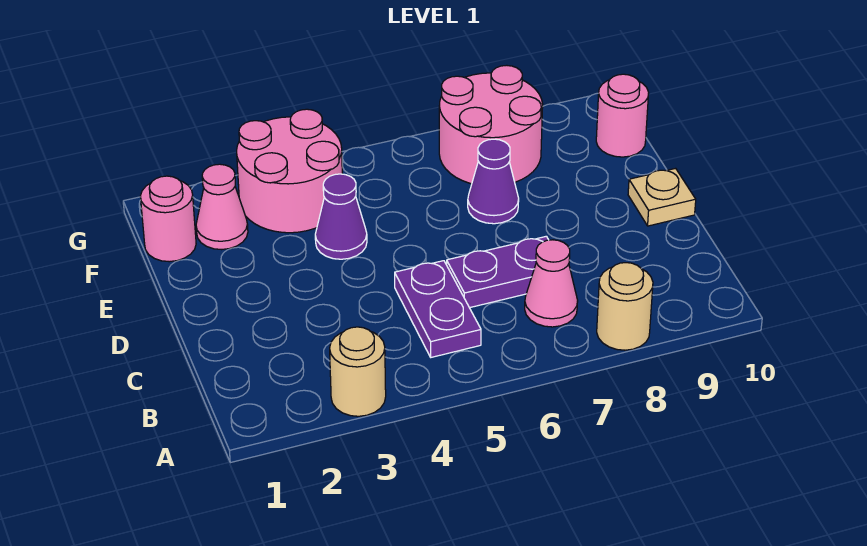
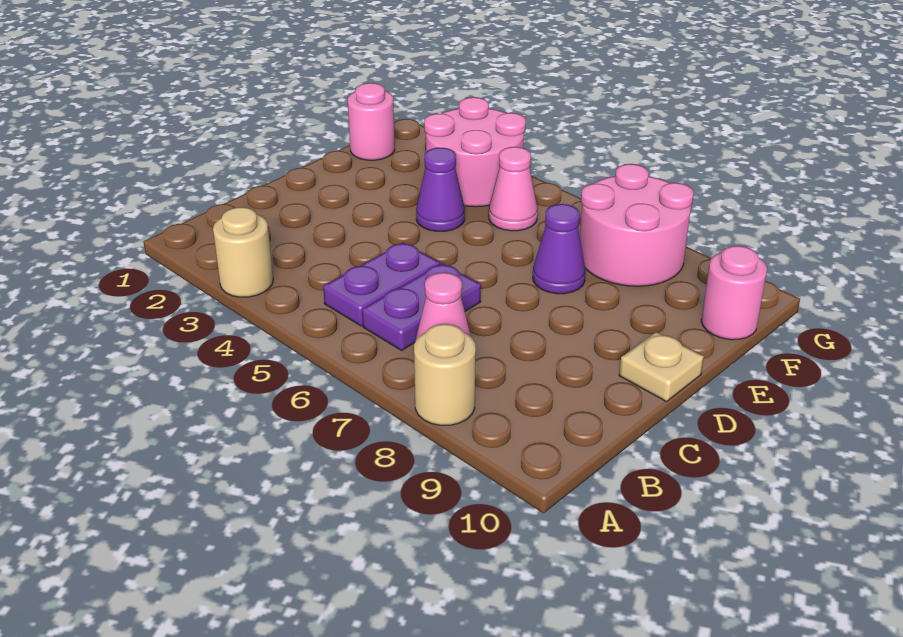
purple plate C6:C7 level 1 -> purple plate B6:C6 level 1
pink cone F2 level 1 -> pink cone F5 level 1

